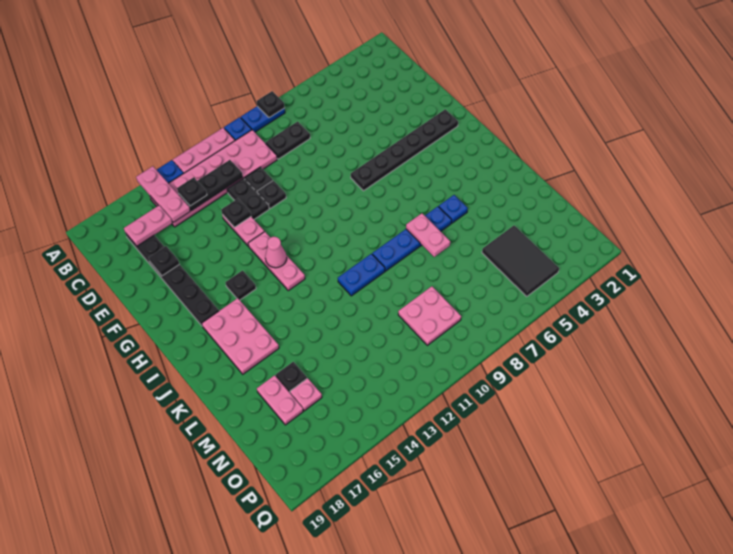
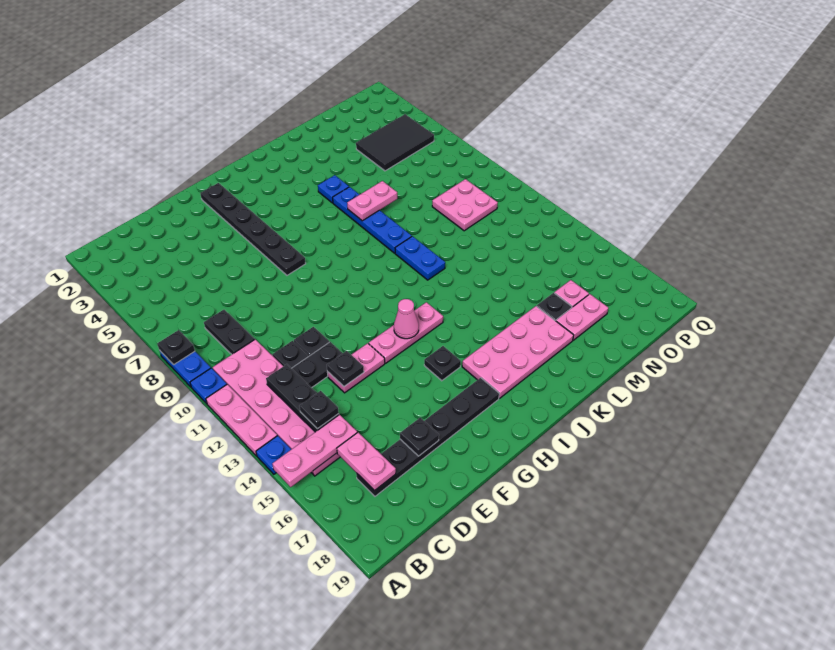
pink plate I16:K17 level 1 -> pink plate I16:L17 level 1

